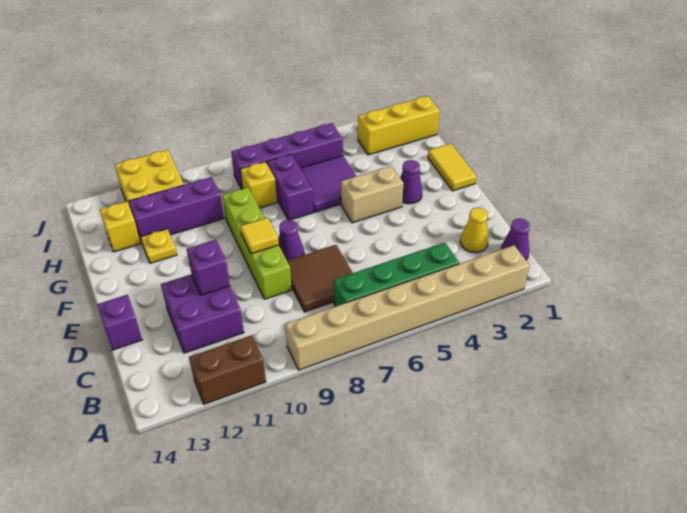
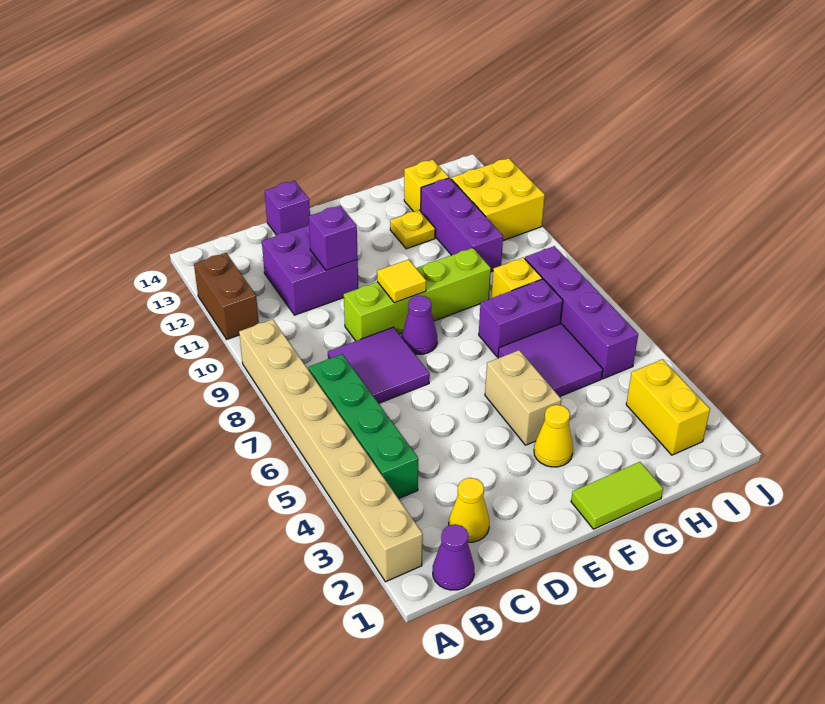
brown tile C7:D8 level 1 -> purple tile C7:D8 level 1
yellow tile F1:G1 level 1 -> lime tile F1:G1 level 1
purple cone F3 level 1 -> yellow cone F3 level 1
yellow brick I1:I3 level 1 -> yellow brick I2:I3 level 1

